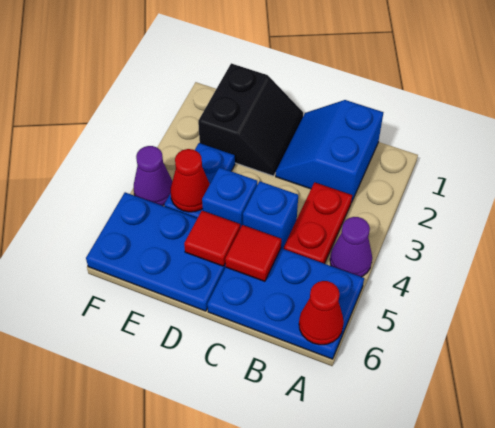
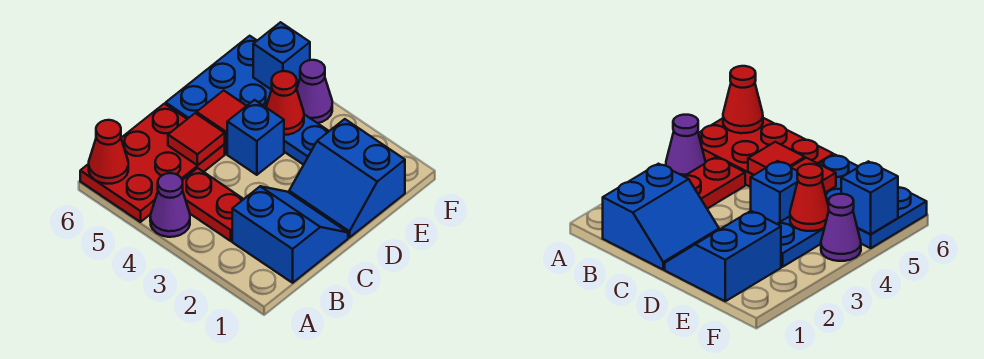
blue plate A5:C6 level 1 -> red plate A5:C6 level 1
blue brick C4 level 1 -> blue brick F5 level 2
black slope D1:E2 level 1 top E -> blue slope D1:E2 level 1 top E

